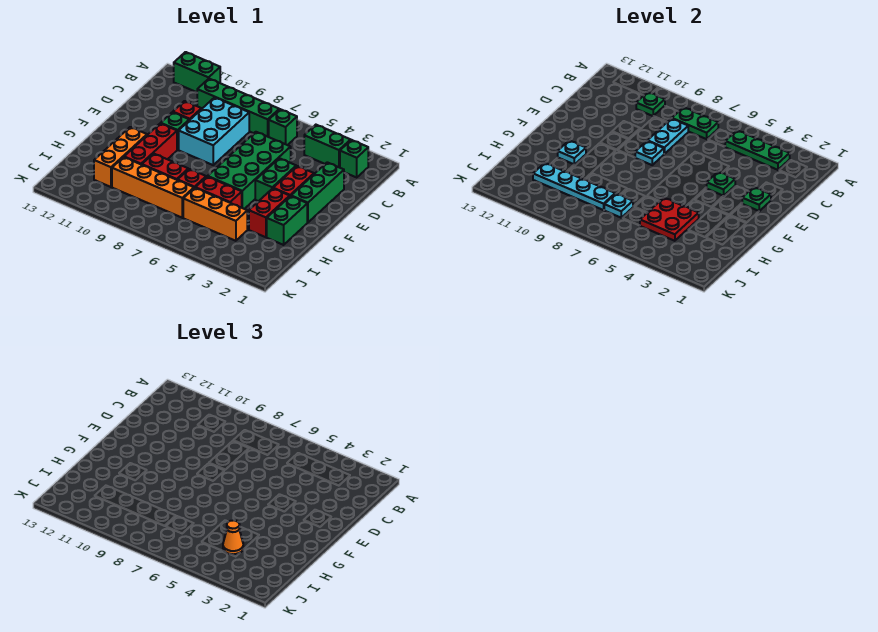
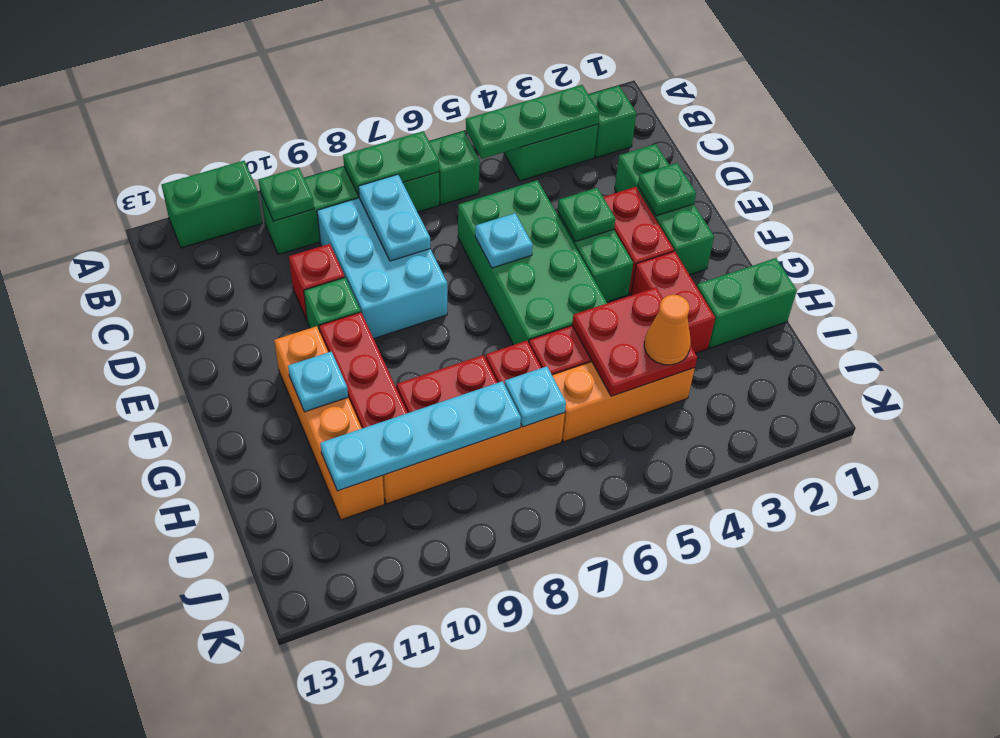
cyan plate E8 level 2 -> cyan plate E6 level 2
green brick G2:H2 level 1 -> green brick H1:H2 level 1
orange brick G11:I11 level 1 -> orange brick F11:I11 level 1

